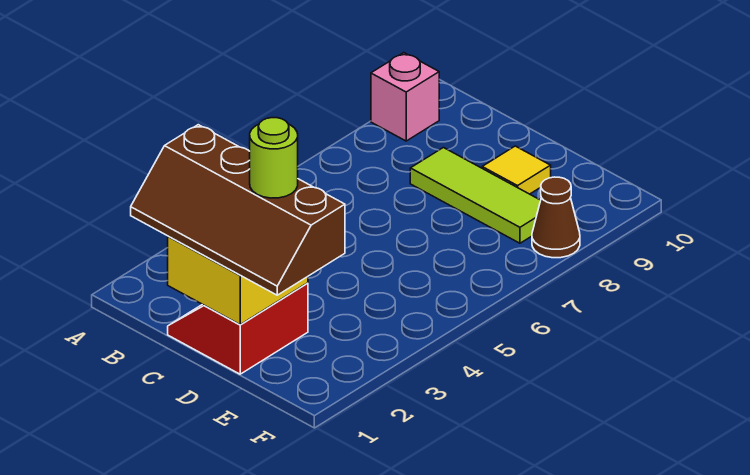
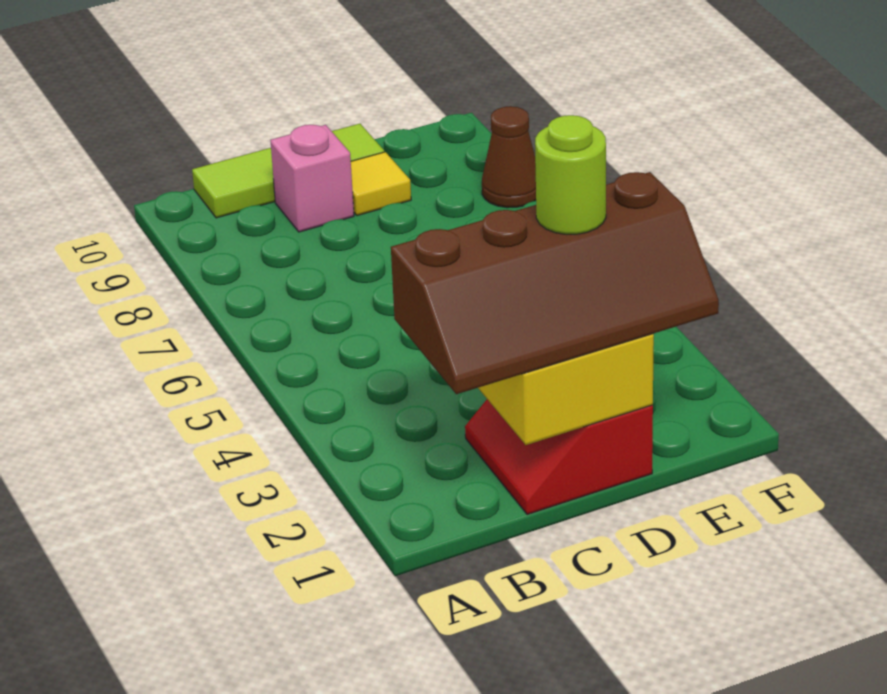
pink brick A9 level 1 -> pink brick C9 level 1
lime tile C8:E8 level 1 -> lime tile B10:D10 level 1

